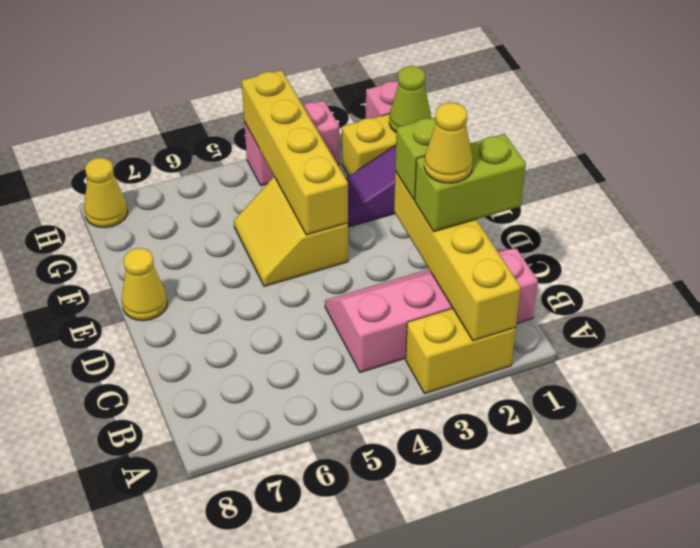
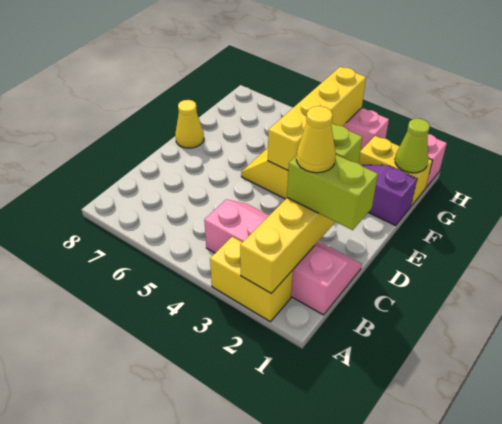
yellow cone H8 level 1 -> none

